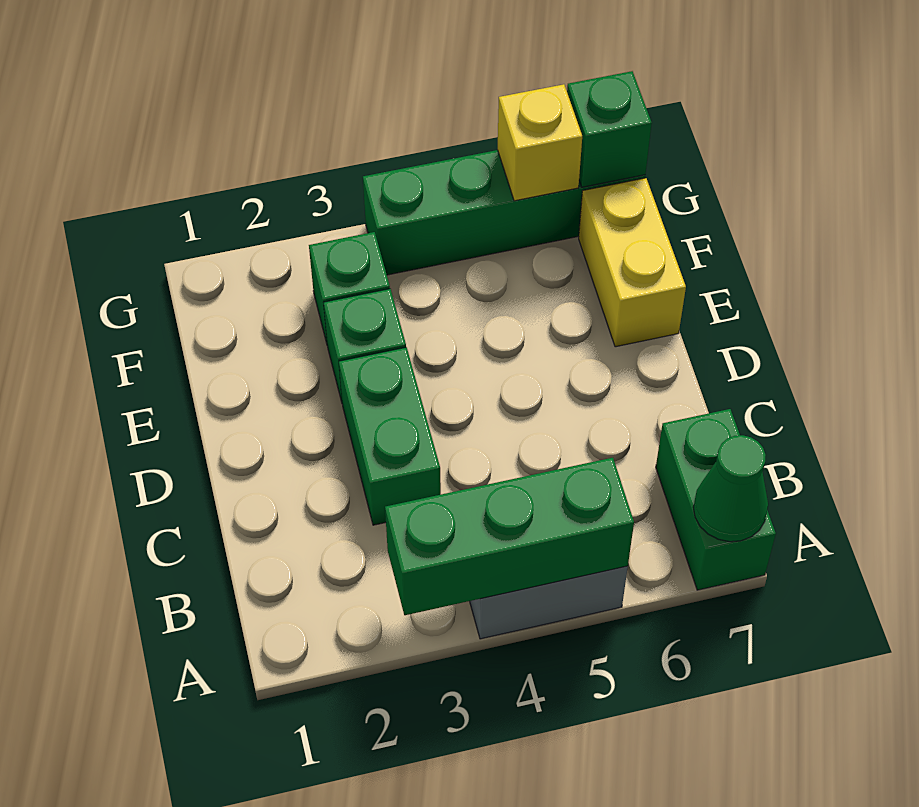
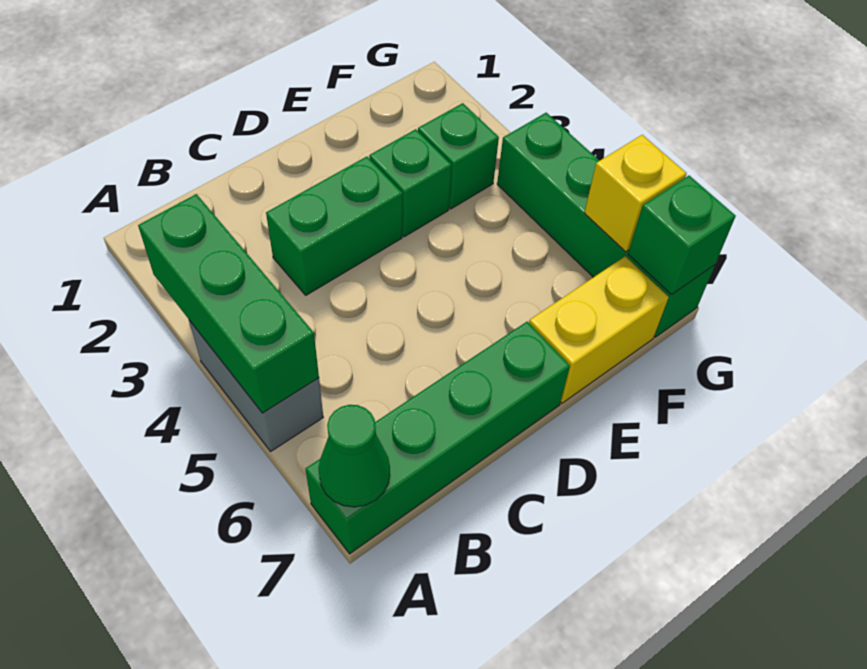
green brick A7:B7 level 1 -> green brick A7:D7 level 1

